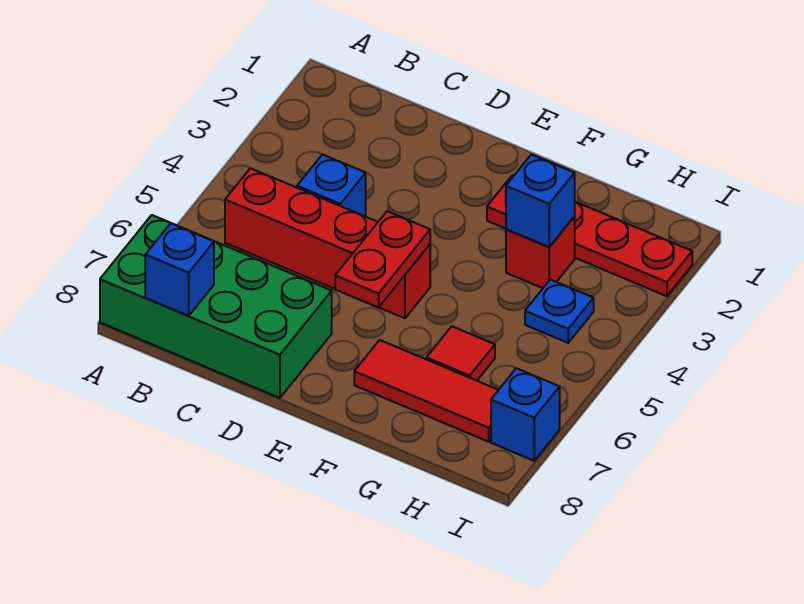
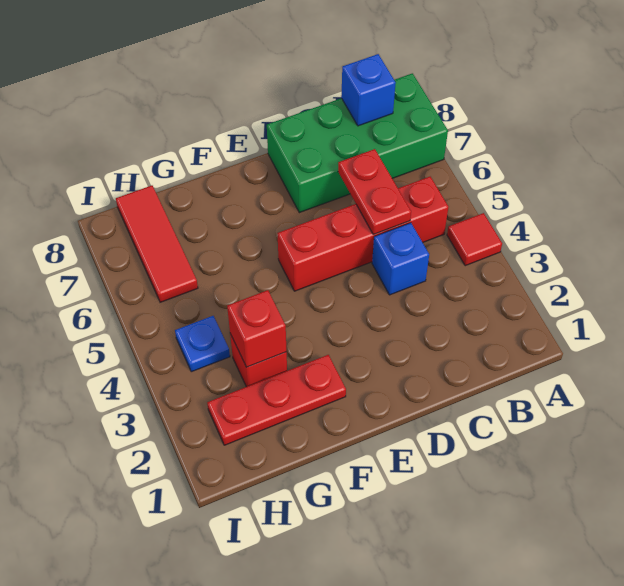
red plate E5:E6 level 2 -> red plate C5:C6 level 2
red plate F2:I2 level 1 -> red plate F2:H2 level 1
red tile F7:H7 level 1 -> red tile H6:H8 level 1
blue brick G3 level 2 -> red brick G3 level 2
red tile G6 level 1 -> red tile A4 level 1
blue brick I7 level 1 -> none

